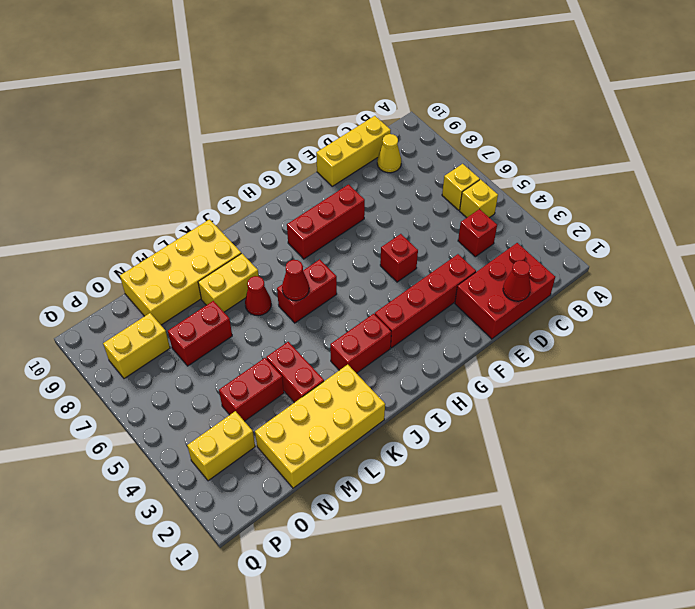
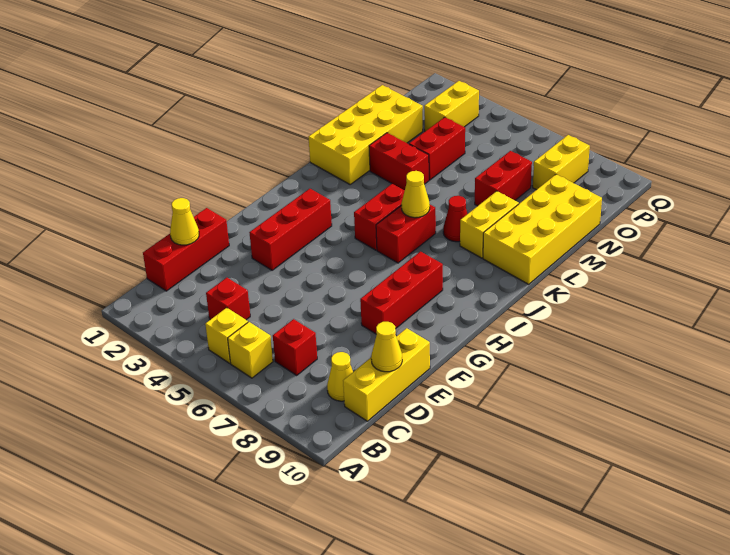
red brick C1:E2 level 1 -> red brick C1:E1 level 1
red cone D1 level 2 -> yellow cone D1 level 2
none -> yellow cone D10 level 2
red brick E3:H3 level 1 -> red brick F3:H3 level 1
red brick F5 level 1 -> red brick C7 level 1
red brick I3:J3 level 1 -> red brick I5:J5 level 1
red cone J6 level 2 -> yellow cone J6 level 2

